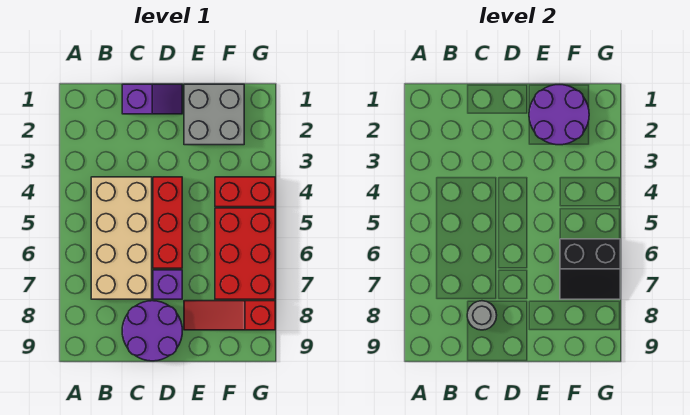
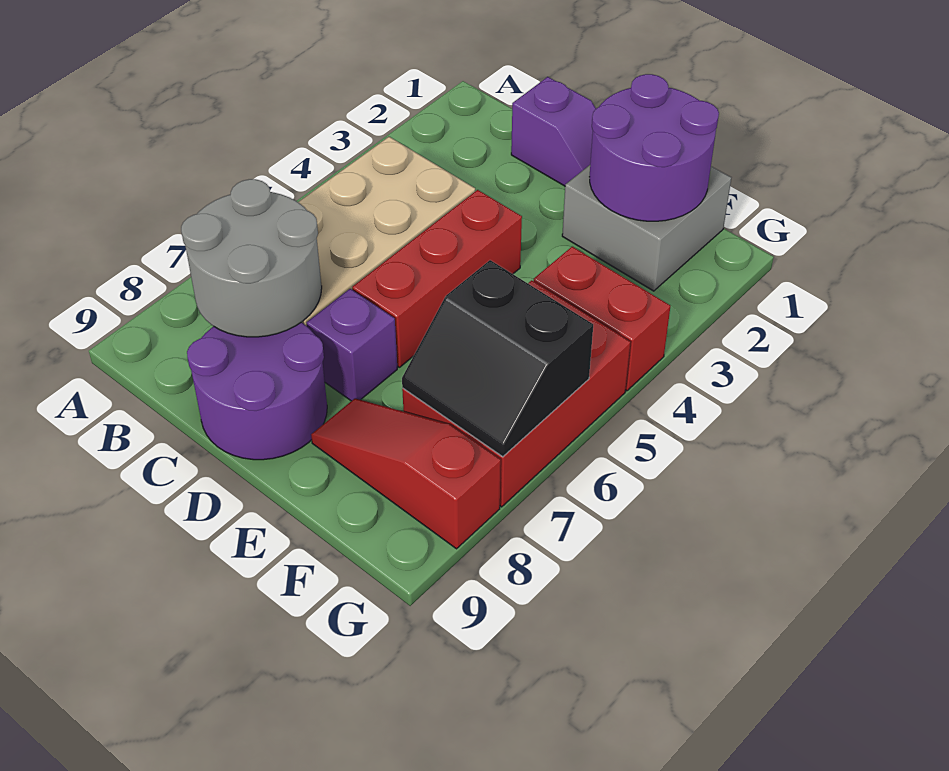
grey round brick C8 level 2 -> grey round brick B7:C8 level 2

